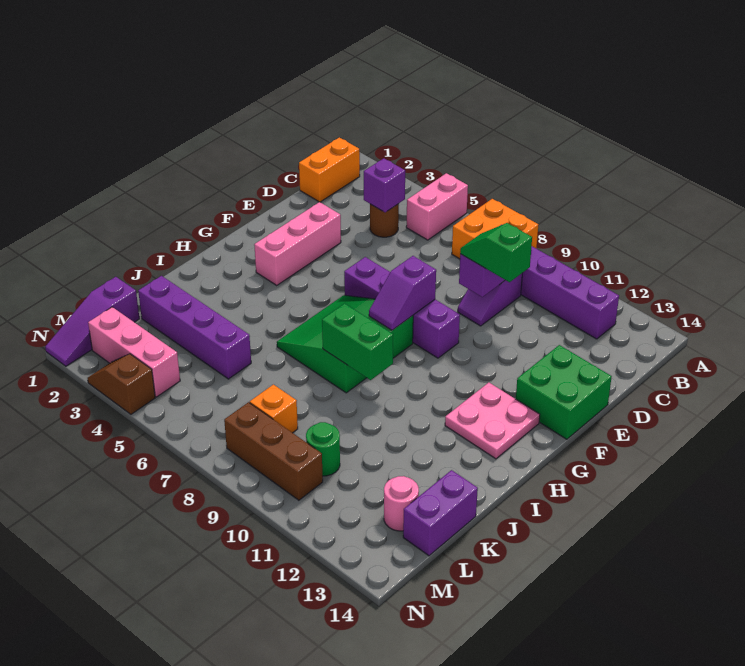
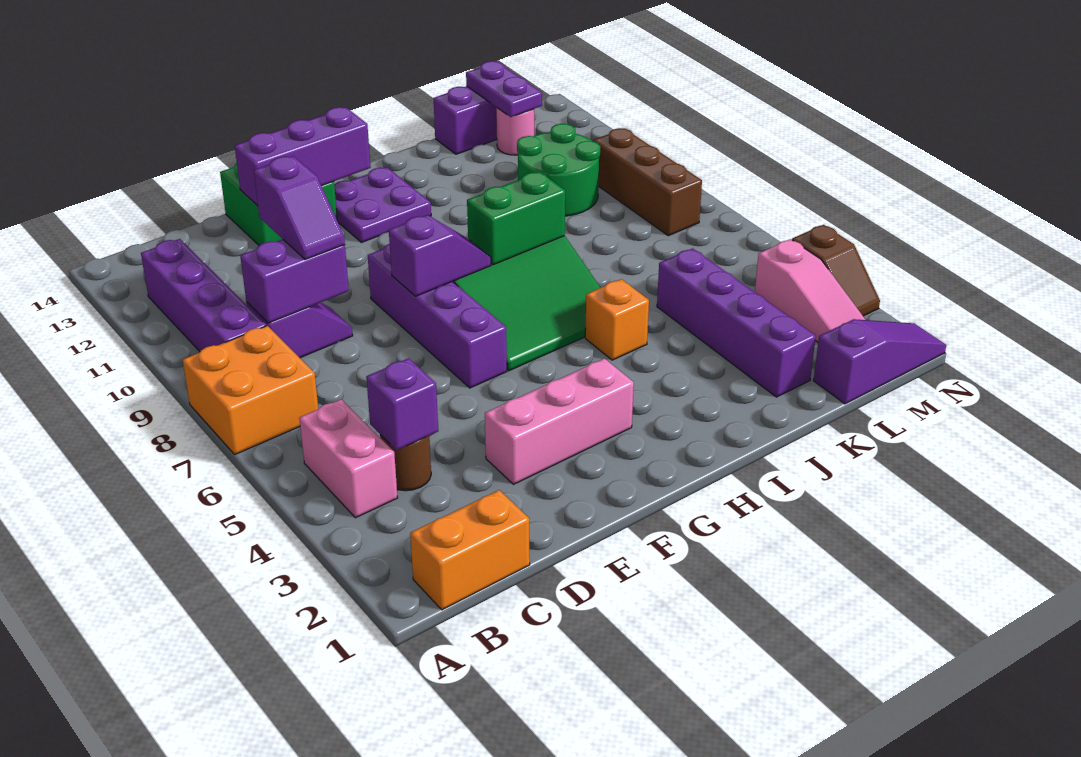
pink brick A5:B5 level 1 -> pink brick B4:B5 level 1
green slope D9:D10 level 3 top 10 -> purple slope D9:D10 level 3 top 10
none -> purple brick E13:G13 level 2
pink plate G12:H13 level 1 -> purple plate G12:H13 level 1
green brick I8:I9 level 2 -> green brick H8:I8 level 2
orange brick L8 level 1 -> orange brick I5 level 1
green round brick L10 level 1 -> green round brick K10:L11 level 1
none -> purple plate L13:L14 level 2
pink brick M2:M4 level 1 -> pink slope M2:M4 level 1 top 4

